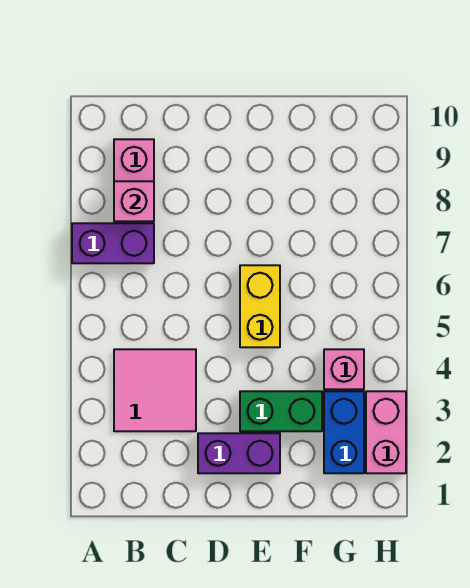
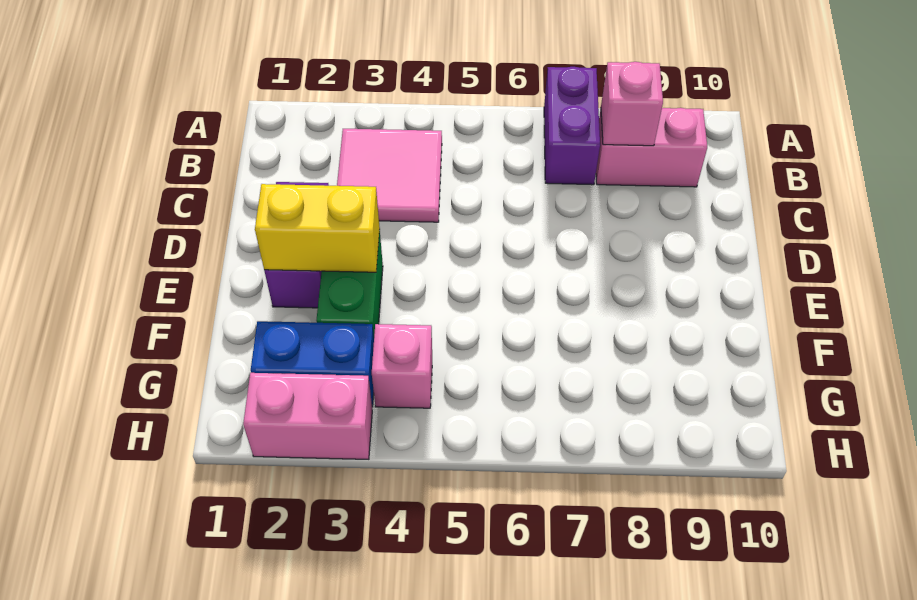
yellow brick E5:E6 level 1 -> yellow brick E2:E3 level 2

